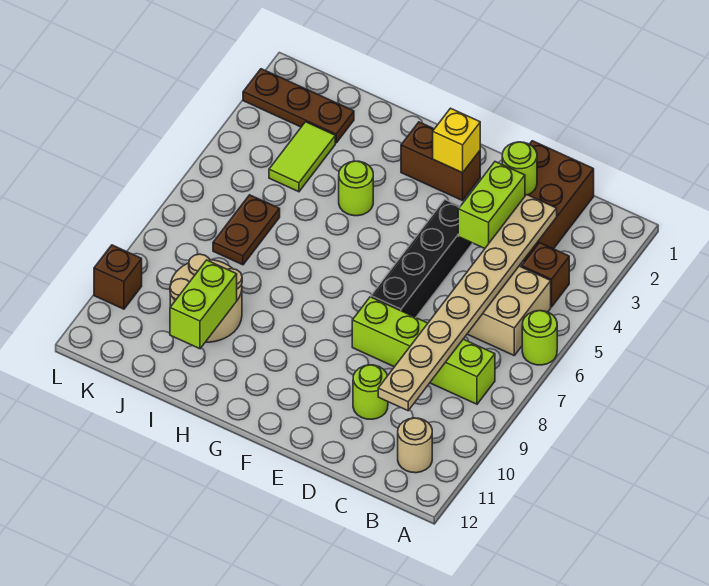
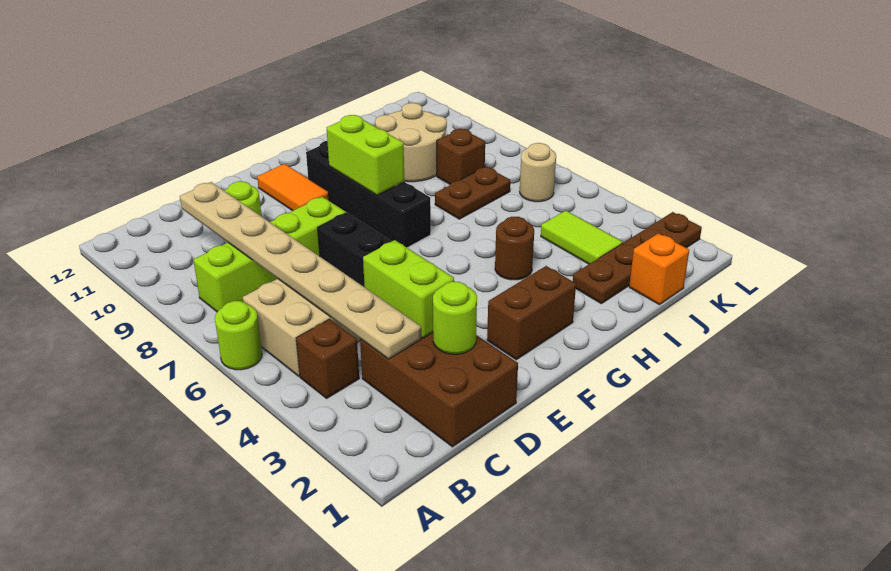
tan round brick B11 level 1 -> tan round brick K6 level 1
yellow brick F2 level 2 -> none
none -> orange tile F10:F11 level 1
none -> black brick G7:G10 level 1
lime round brick H4 level 1 -> brown round brick H4 level 1
lime brick I10:I11 level 2 -> lime brick G8:G9 level 2
none -> orange brick J1 level 1
brown plate J2:L2 level 1 -> brown plate I2:L2 level 1
brown plate J6:J7 level 1 -> brown plate I7:J7 level 1
brown brick L10 level 1 -> brown brick J8 level 1

